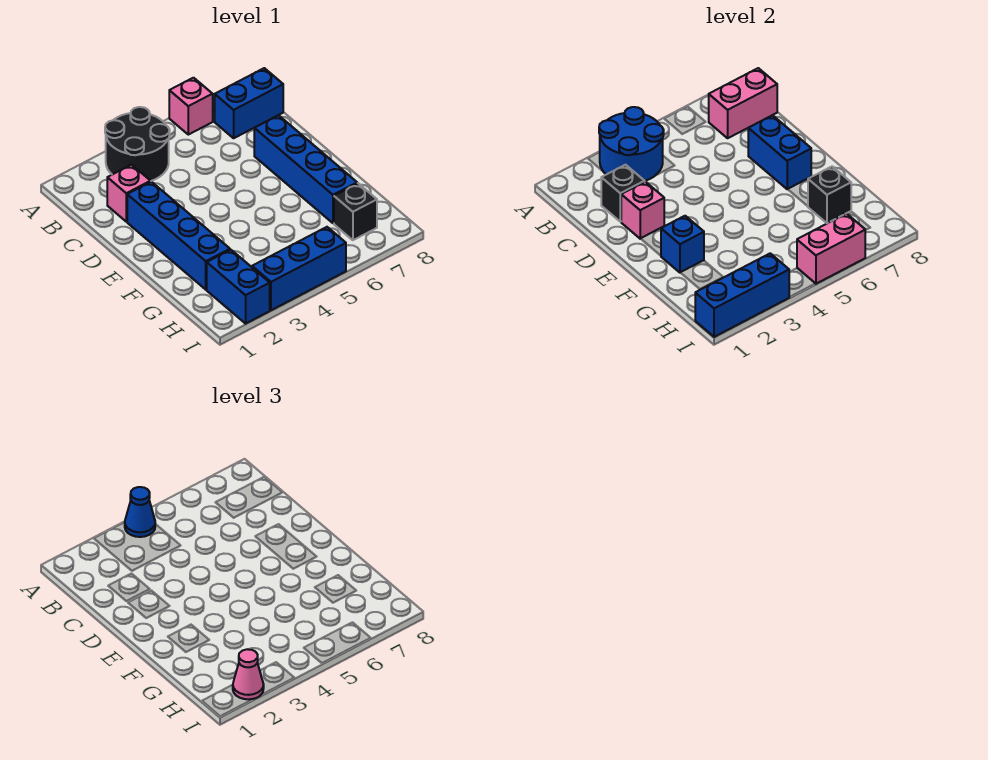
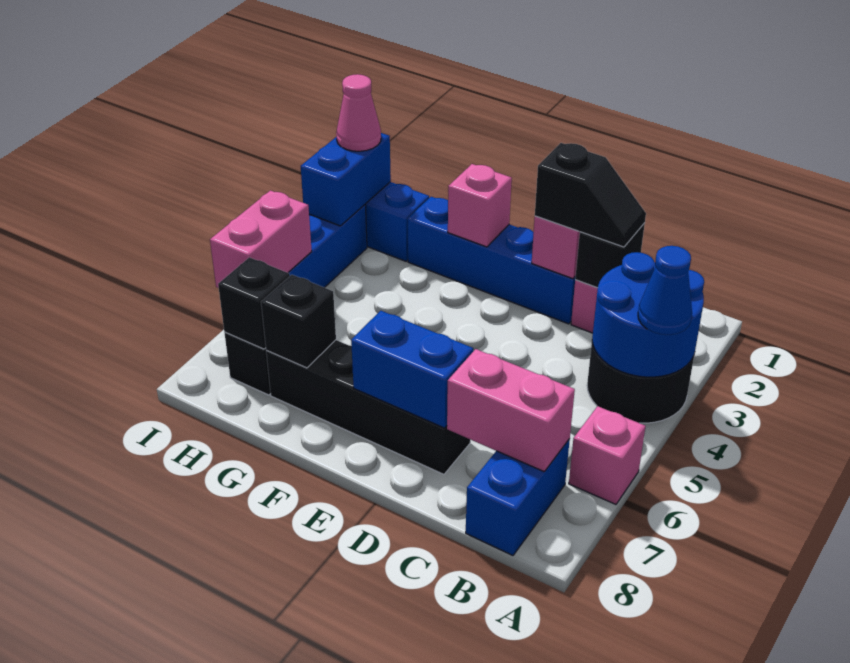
pink brick B7:B8 level 2 -> pink brick B7:C7 level 2
none -> black slope C2:D2 level 3 top D
blue brick D7:G7 level 1 -> black brick D7:G7 level 1
blue brick F2 level 2 -> pink brick F2 level 2
none -> black brick H7 level 2
blue brick I1:I3 level 2 -> blue brick I2:I3 level 2

